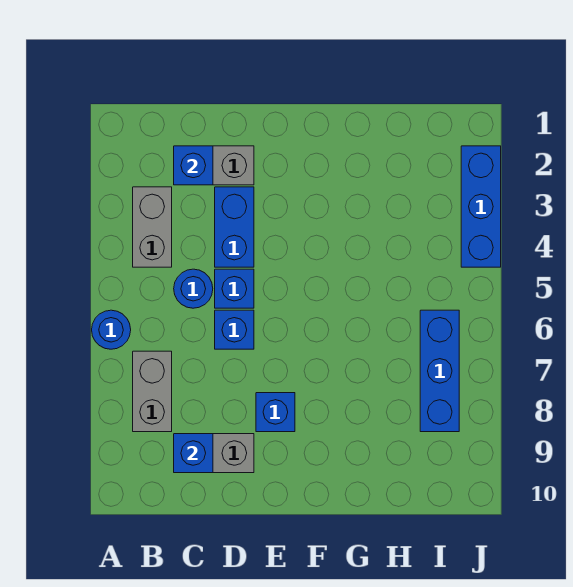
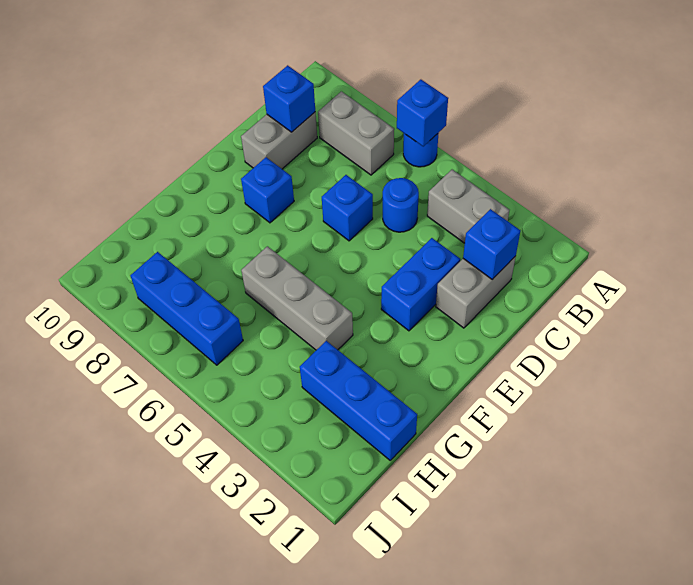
blue brick D3:D4 level 1 -> blue brick D3:E3 level 1
blue brick D5 level 1 -> blue brick A6 level 2
none -> grey brick G4:G6 level 1
blue brick J2:J4 level 1 -> blue brick H1:H3 level 1

